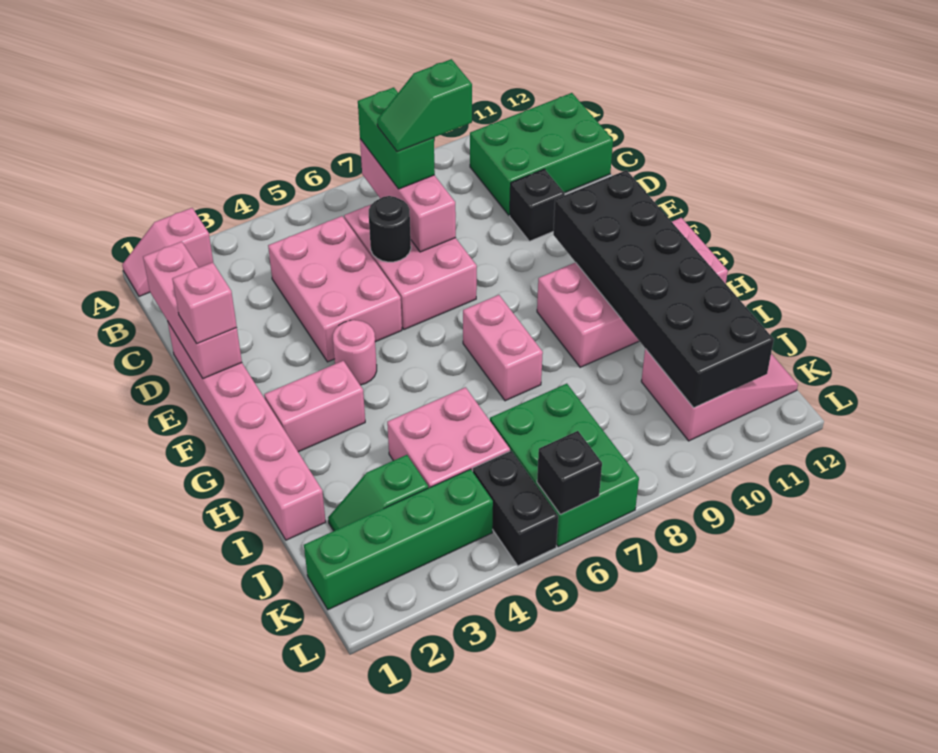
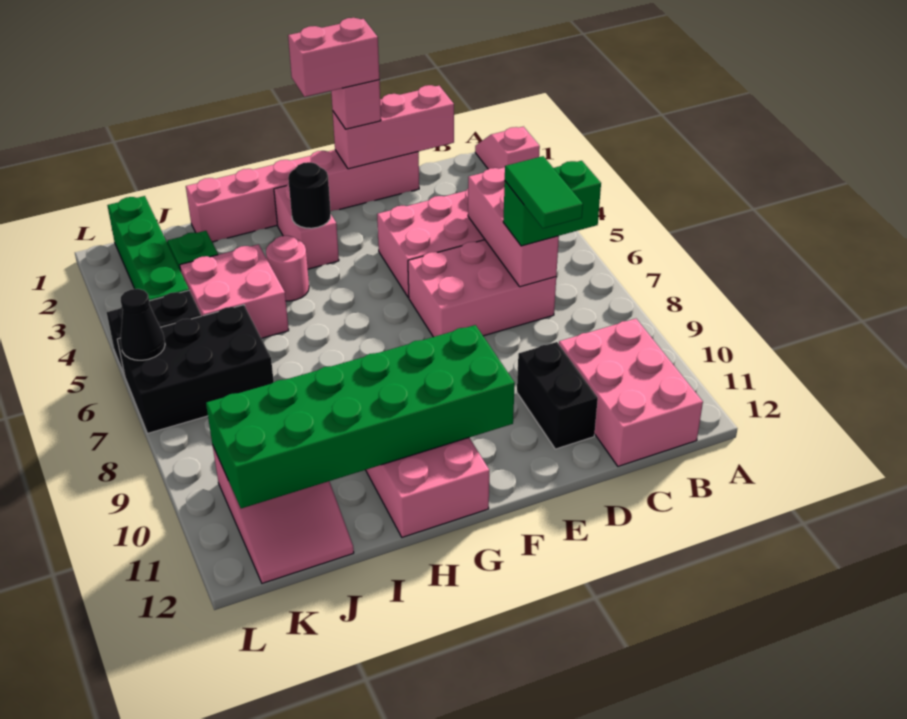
pink brick B7:D7 level 2 -> pink brick C5:C7 level 2
green brick B10:C12 level 1 -> pink brick B10:C12 level 1
green slope C7:C8 level 4 top 8 -> green tile C7:C8 level 4
black round brick D6 level 2 -> black round brick G3 level 2
black brick D10 level 1 -> black brick D10:D11 level 1
pink round brick F4 level 1 -> pink round brick H4 level 1
black brick F10:K11 level 2 -> green brick F10:K11 level 2
pink brick G7:H7 level 1 -> pink brick E1:F1 level 4
green brick J6:L7 level 1 -> black brick J6:L7 level 1
black brick L6 level 2 -> black cone L6 level 2

